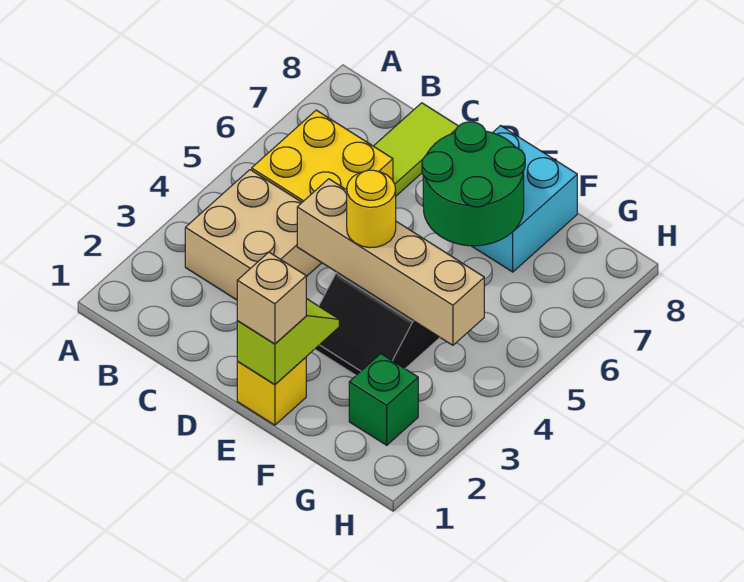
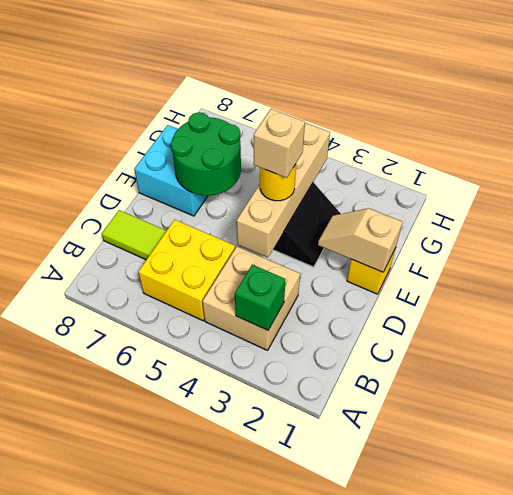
lime slope E1:E2 level 2 top 1 -> tan slope E1:E2 level 2 top 1
tan brick E1 level 3 -> tan brick E4 level 4
green brick G2 level 1 -> green brick B3 level 2

